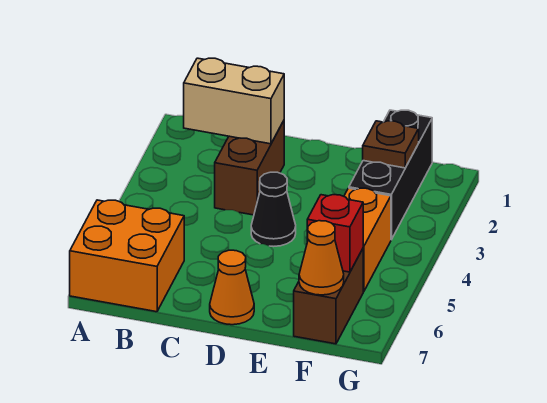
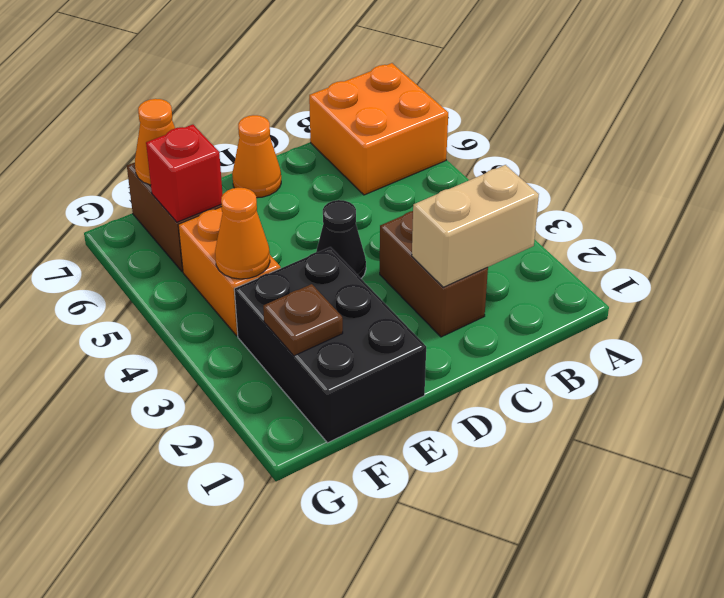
black brick F1:F3 level 1 -> black brick E1:F3 level 1
none -> orange cone F4 level 2

